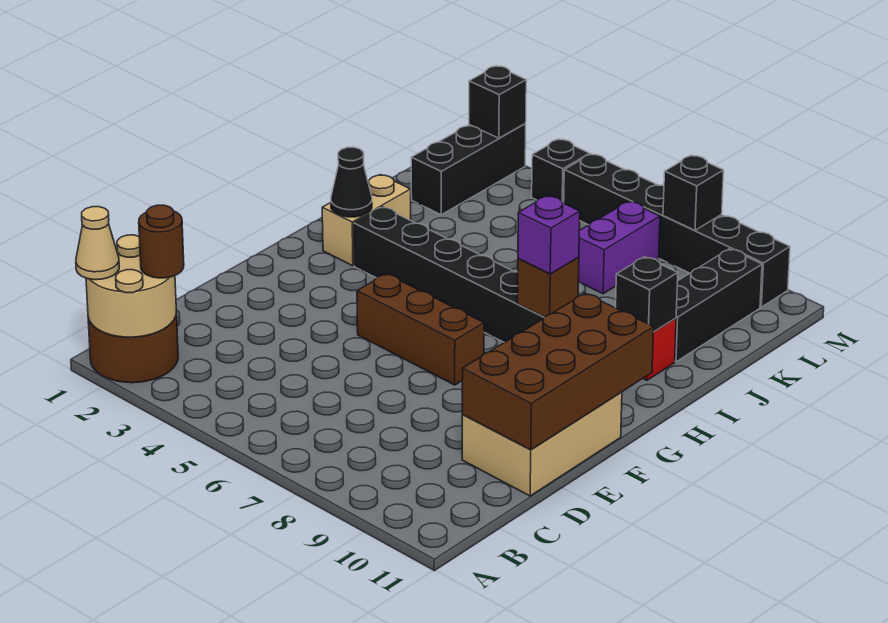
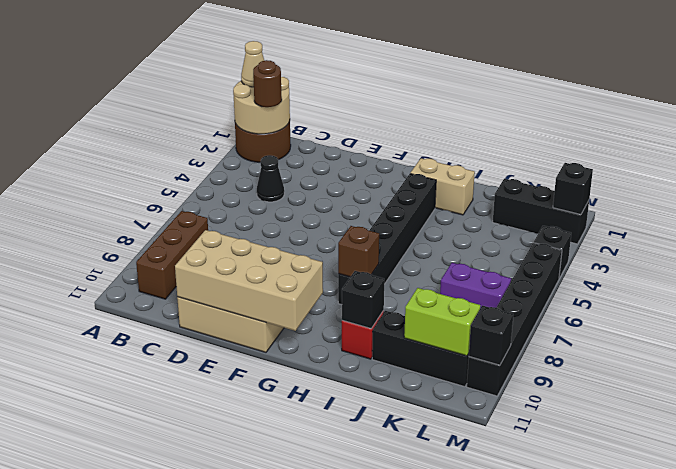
brown brick D10:G11 level 2 -> tan brick D10:G11 level 2
brown brick F5:F7 level 1 -> brown brick B8:B10 level 1
black cone H2 level 2 -> black cone C4 level 1
purple brick H8 level 3 -> none
none -> lime brick K10:L10 level 2
black brick M8 level 2 -> black brick M10 level 2

